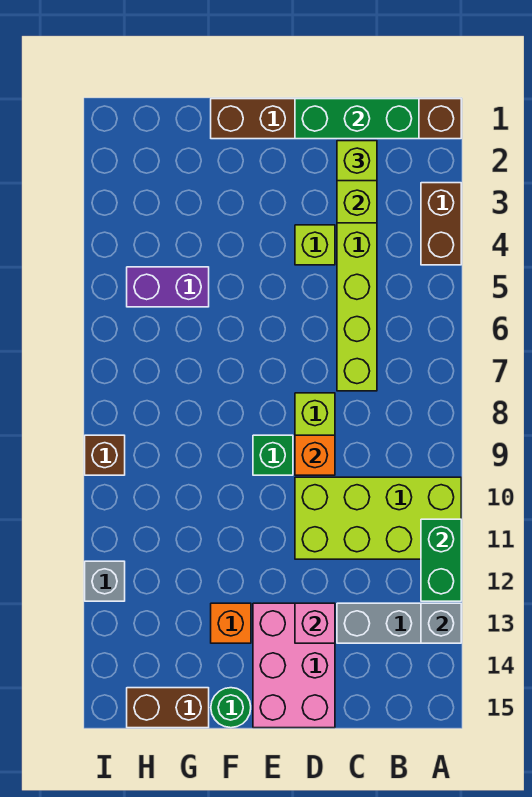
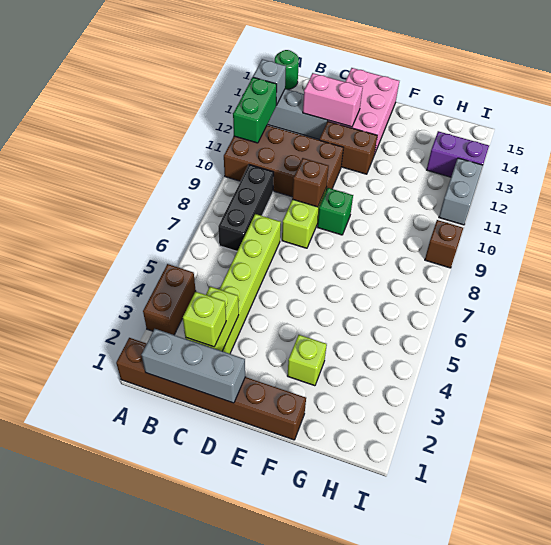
lime brick A10:D11 level 1 -> brown brick A10:D11 level 1
green brick B1:D1 level 2 -> grey brick B1:D1 level 2
none -> black brick B7:B9 level 1
lime brick D4 level 1 -> lime brick F3 level 1
orange brick D9 level 2 -> brown brick D9 level 2
pink brick D13 level 2 -> pink brick C13:D13 level 2
orange brick F13 level 1 -> none
green round brick F15 level 1 -> green round brick A15 level 1
purple brick G5:H5 level 1 -> purple brick H13:I13 level 1
brown brick G15:H15 level 1 -> brown brick D12:E12 level 1
grey brick I12 level 1 -> grey brick I11:I12 level 1

